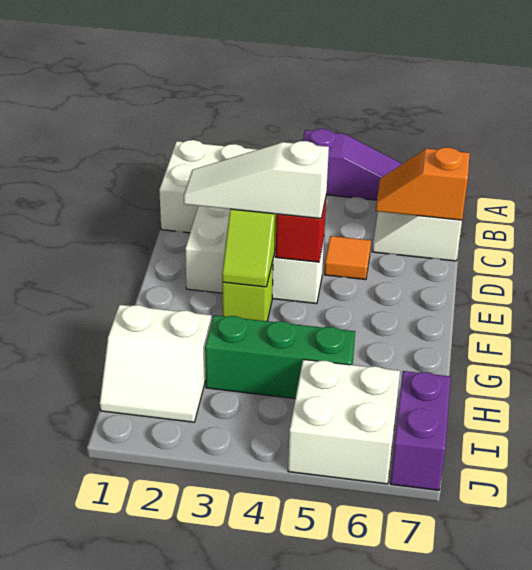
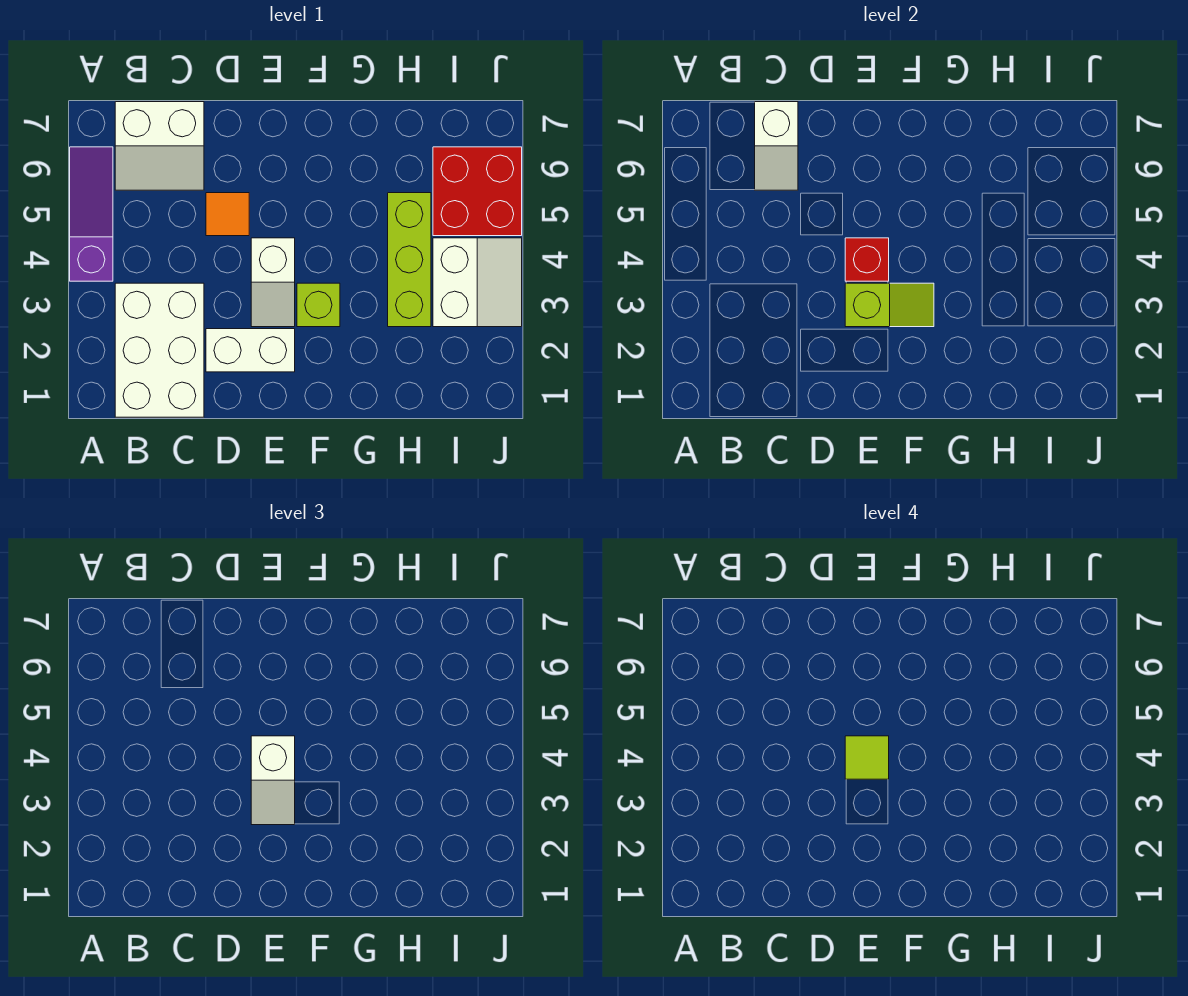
orange slope C6:C7 level 2 top 7 -> white slope C6:C7 level 2 top 7
white slope E2:E4 level 3 top 4 -> white slope E3:E4 level 3 top 4
none -> lime tile E4 level 4
white slope H1:I2 level 1 top H -> white slope I3:J4 level 1 top I
green brick H3:H5 level 1 -> lime brick H3:H5 level 1
white brick I5:J6 level 1 -> red brick I5:J6 level 1
purple brick I7:J7 level 1 -> none

